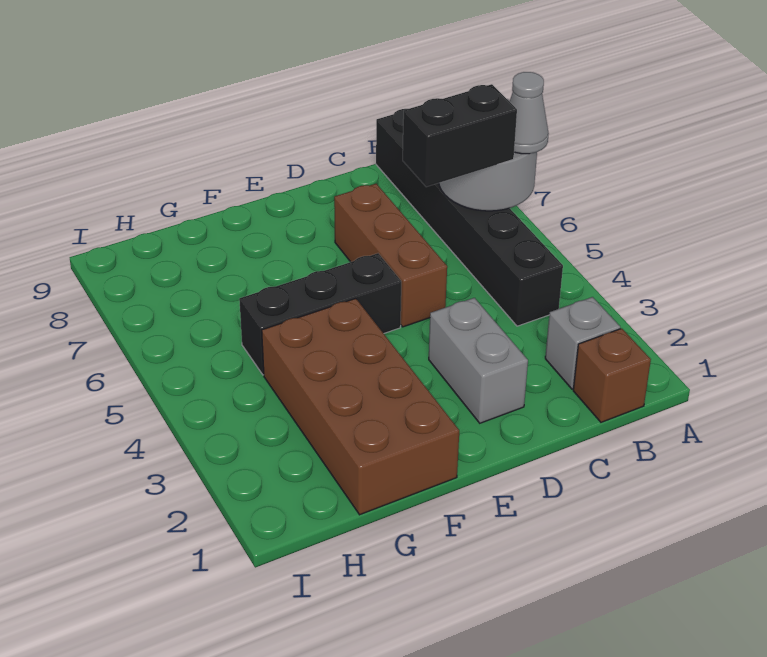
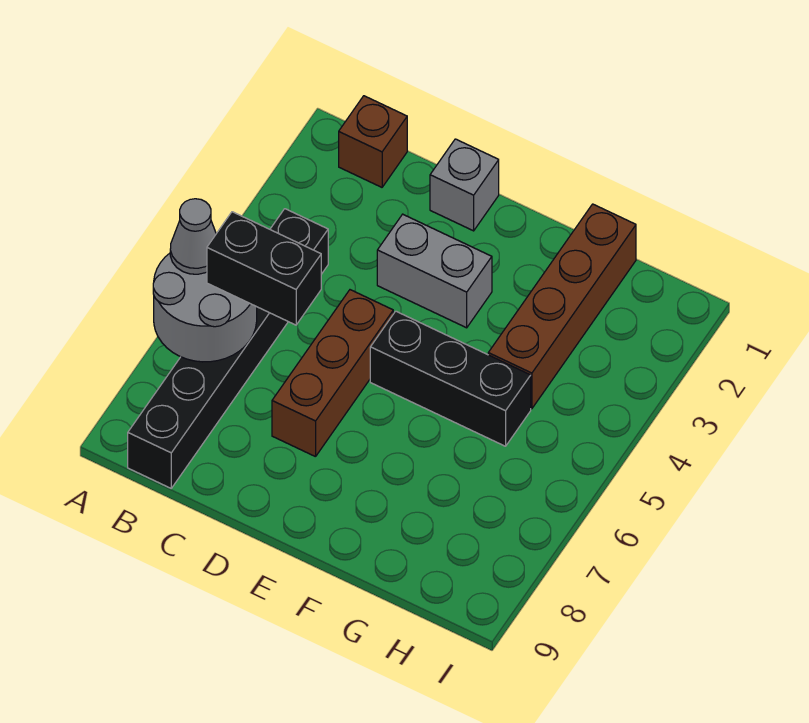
grey brick B2 level 1 -> grey brick D1 level 1
grey brick D2:D3 level 1 -> grey brick D3:E3 level 1
brown brick F1:G4 level 1 -> brown brick G1:G4 level 1

